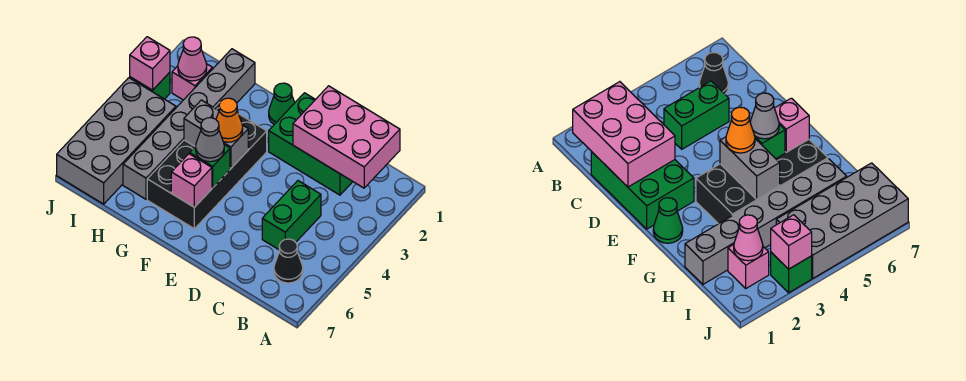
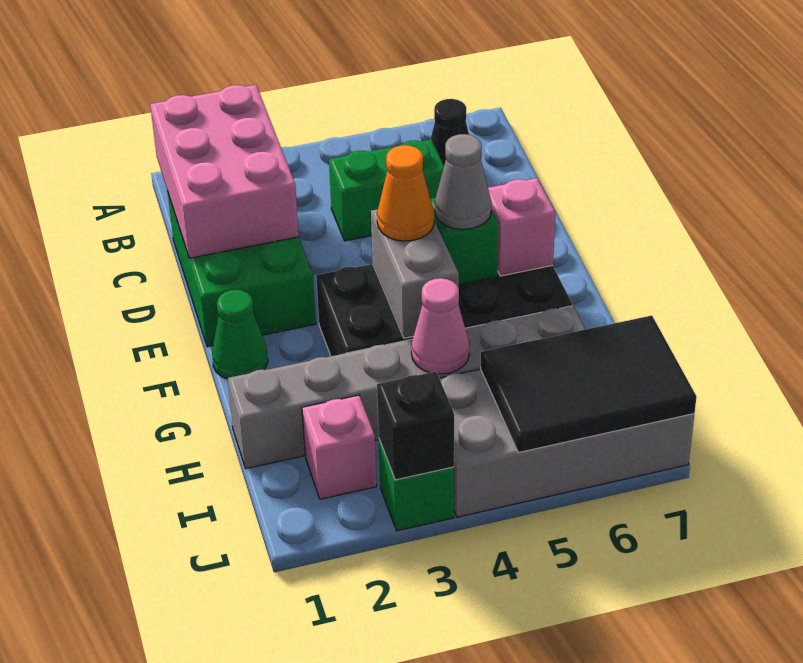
pink cone I2 level 2 -> pink cone H4 level 2
none -> black tile I5:J7 level 2
pink brick J3 level 2 -> black brick J3 level 2

